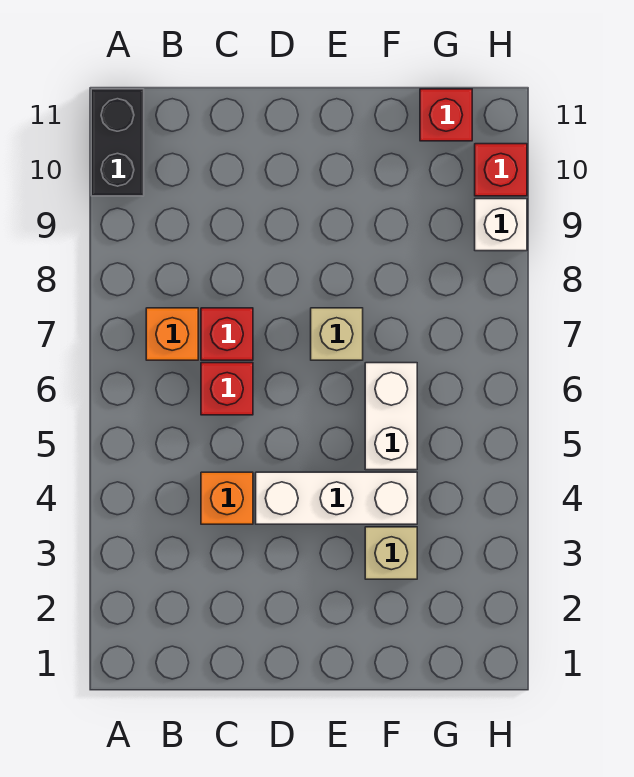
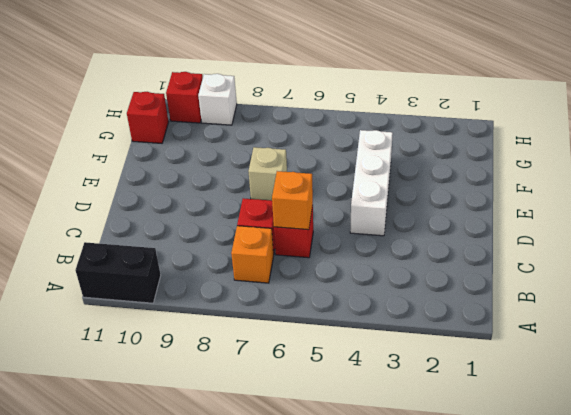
orange brick C4 level 1 -> orange brick C6 level 2
tan brick F3 level 1 -> none
white brick F5:F6 level 1 -> none

